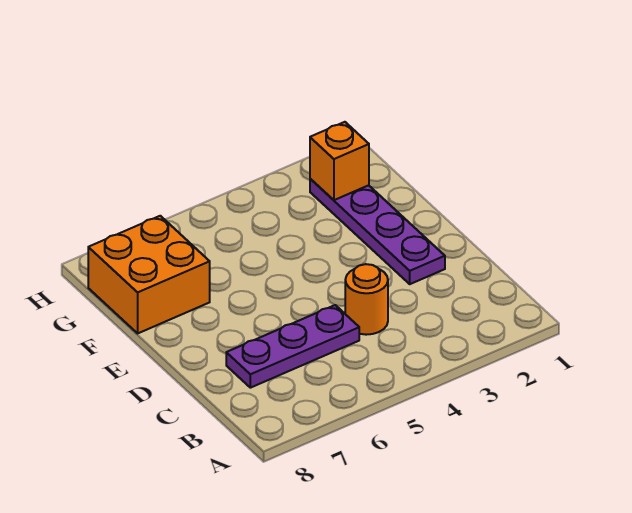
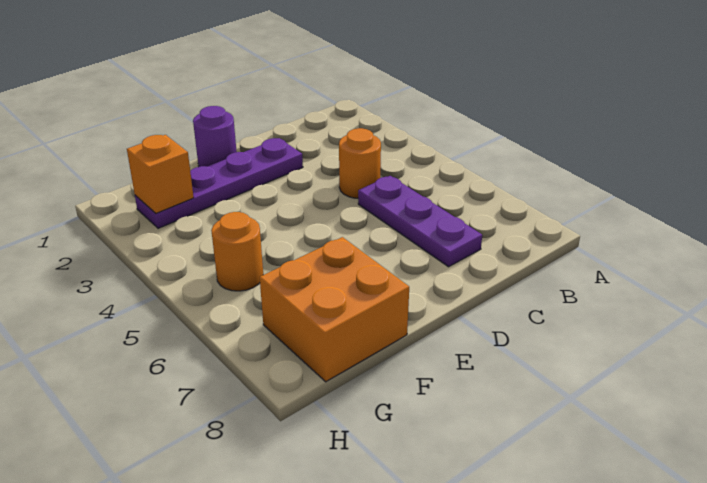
none -> purple round brick E1 level 1
none -> orange round brick G5 level 1

